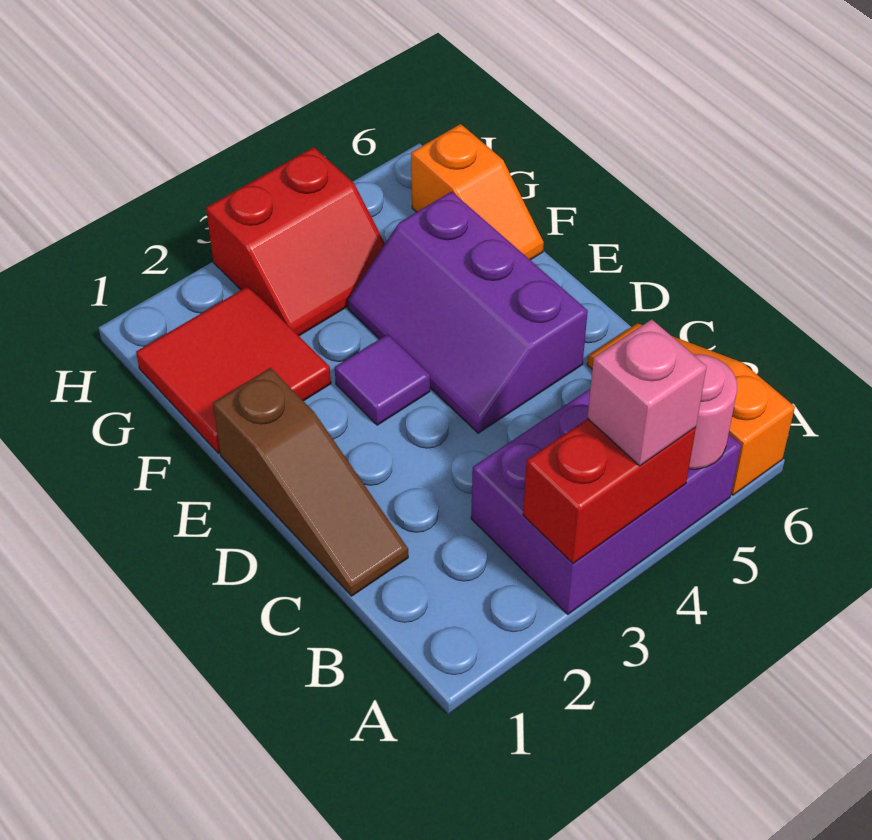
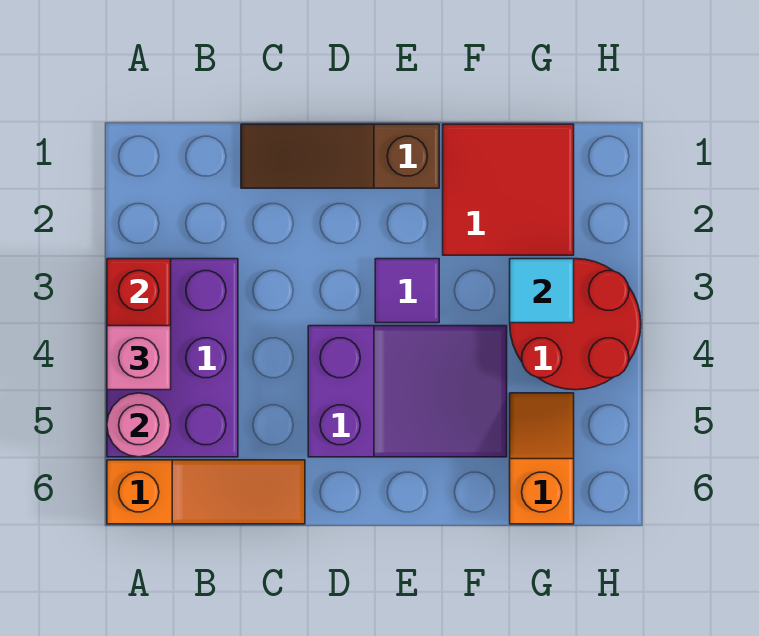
purple slope D4:F5 level 1 top 5 -> purple slope D4:F5 level 1 top D
orange slope F6:G6 level 1 top G -> orange slope G5:G6 level 1 top 6
red slope G3:H4 level 1 top H -> red round brick G3:H4 level 1
none -> cyan tile G3 level 2

